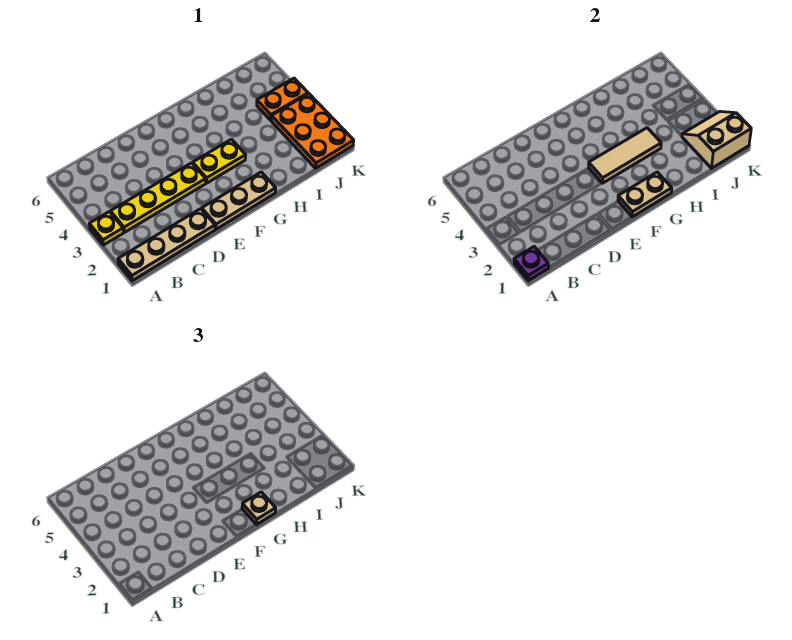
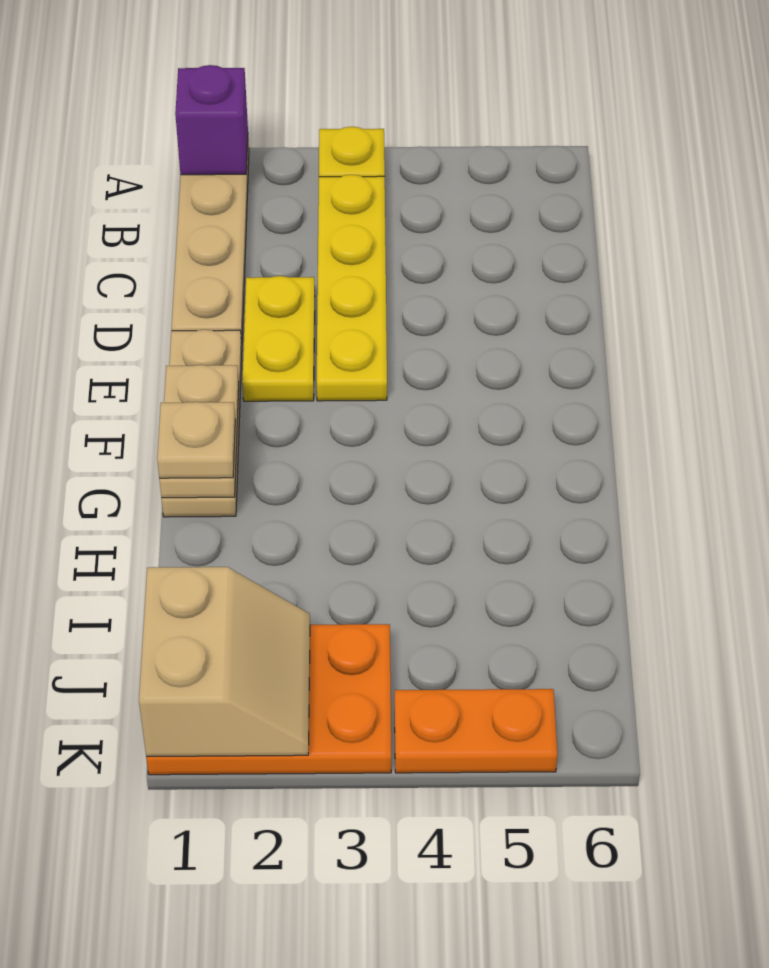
purple plate A1 level 2 -> purple brick A1 level 2
yellow plate F3:G3 level 1 -> yellow plate D2:E2 level 1
tan tile F3:H3 level 2 -> none
orange plate J4:K4 level 1 -> orange plate K4:K5 level 1

